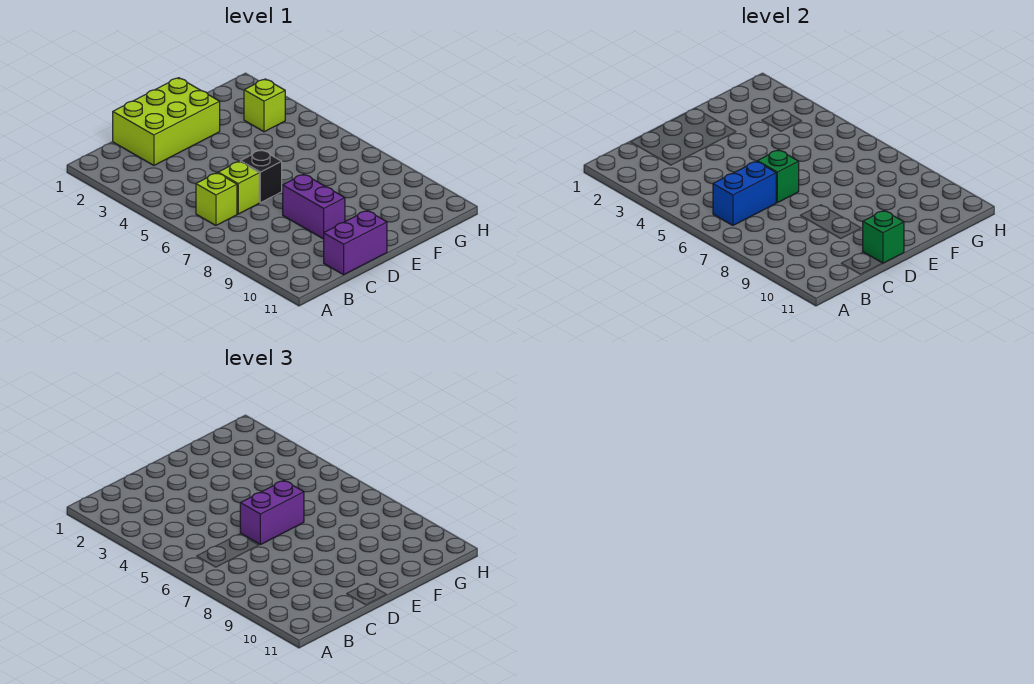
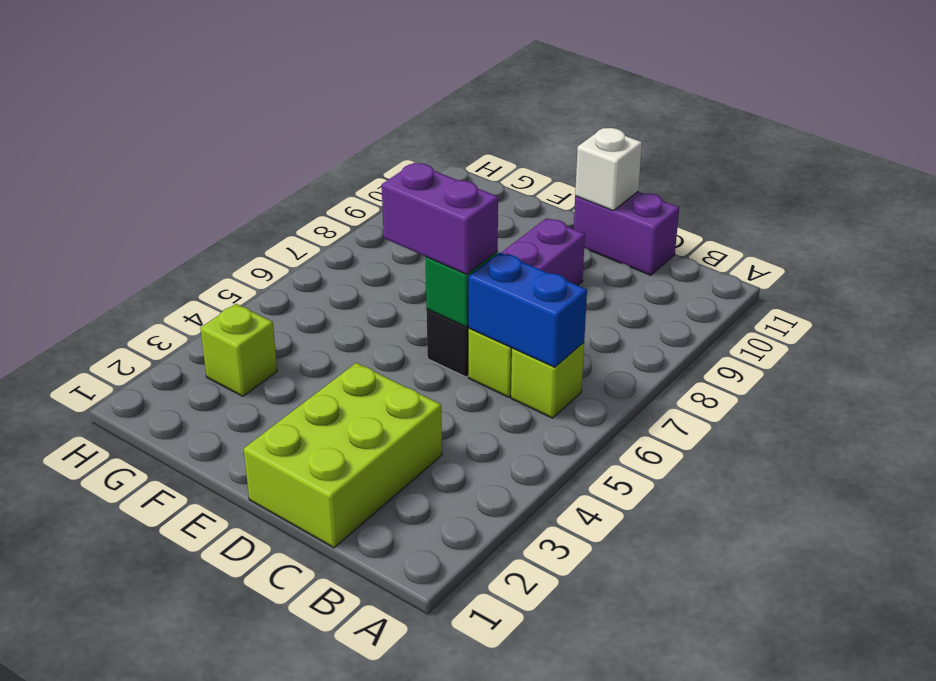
lime brick C1:E2 level 1 -> lime brick C1:D3 level 1
green brick D11 level 2 -> white brick D11 level 2

